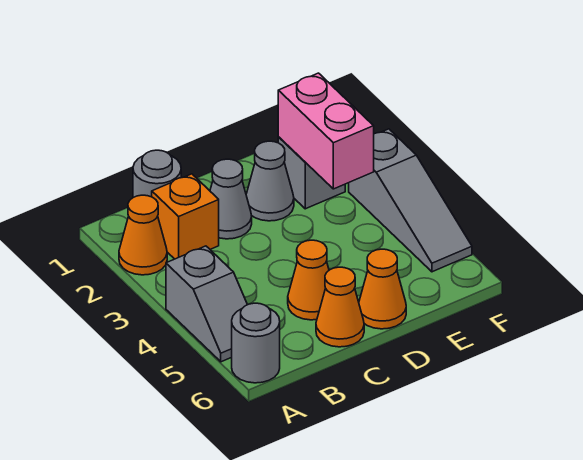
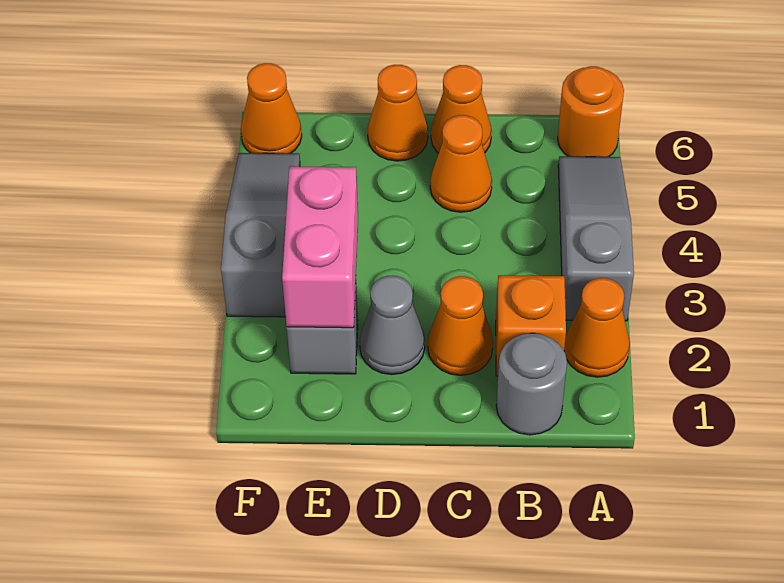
grey slope A4:A5 level 1 top 4 -> grey slope A3:A5 level 1 top 3
grey round brick A6 level 1 -> orange round brick A6 level 1
grey cone C2 level 1 -> orange cone C2 level 1
none -> orange cone F6 level 1

